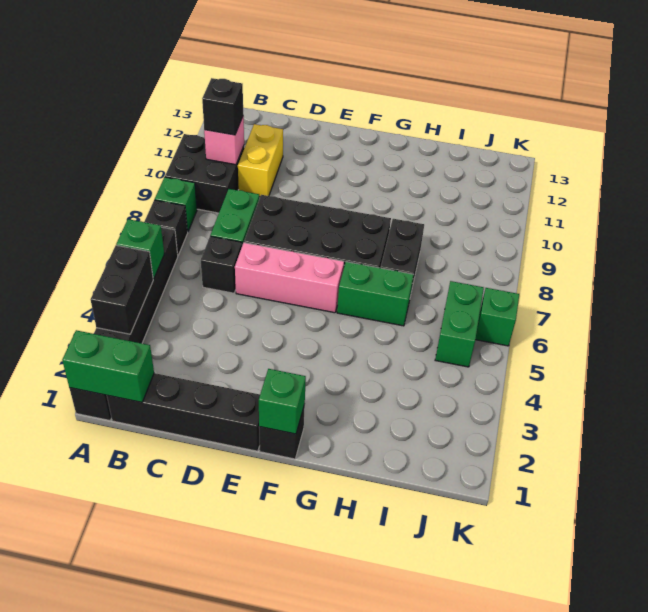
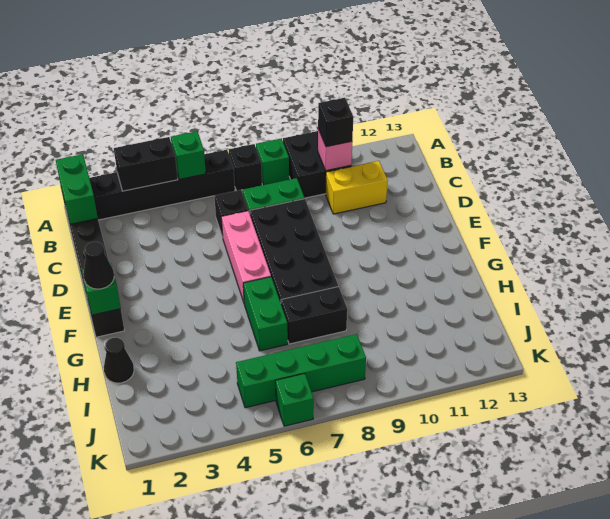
none -> black cone F1 level 3
none -> black cone H1 level 1
green brick J5:J6 level 1 -> green brick J5:J8 level 1

